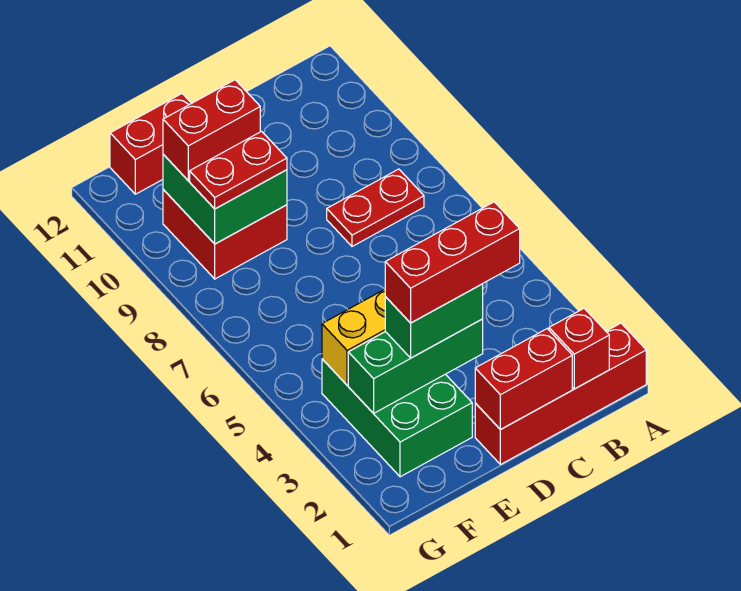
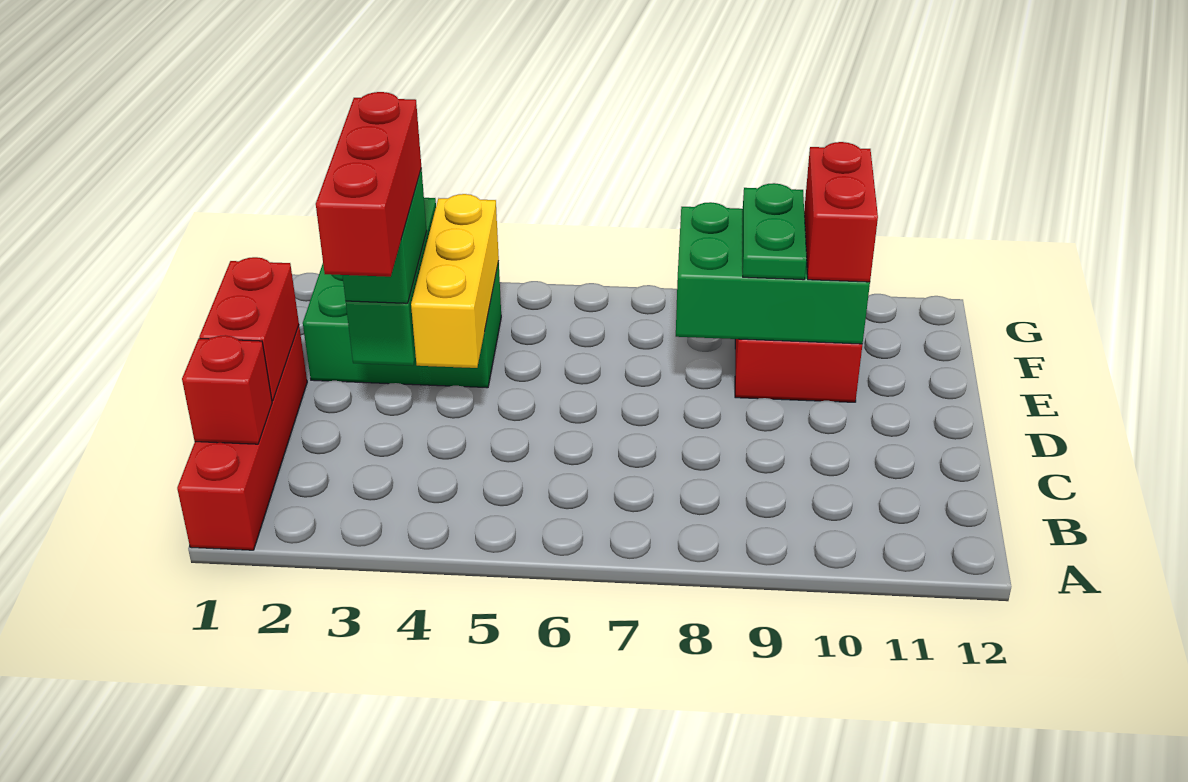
red plate B8:C8 level 1 -> none
green brick E9:F10 level 2 -> green brick E8:F10 level 2
red plate E9:F9 level 3 -> green plate E9:F9 level 3
red brick E12:F12 level 1 -> none

